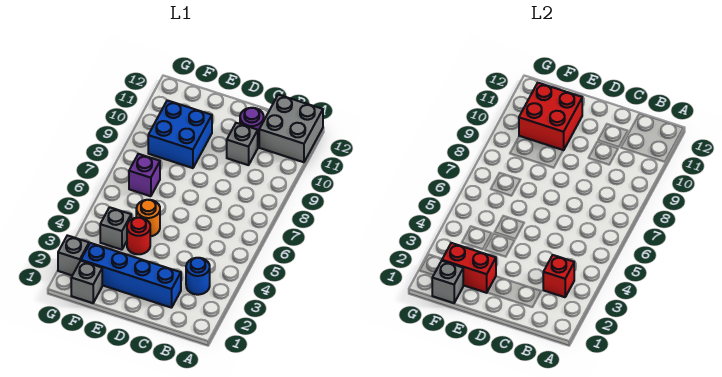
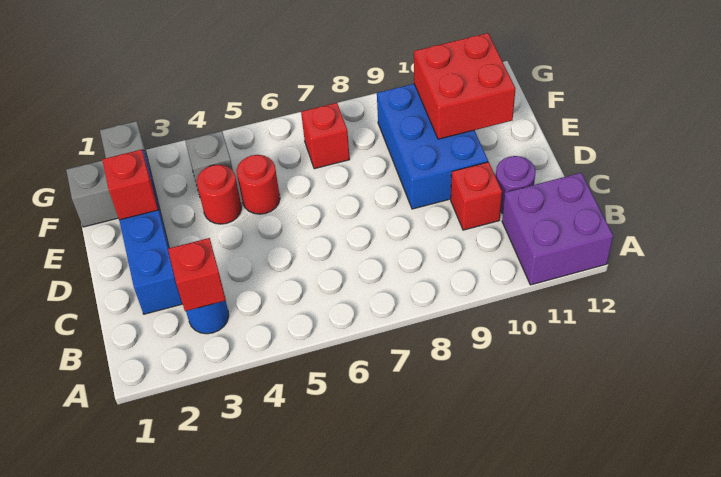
grey brick A11:B12 level 1 -> purple brick A11:B12 level 1
grey brick C10 level 1 -> red brick C10 level 1
red brick E2:F2 level 2 -> red brick E2 level 2
orange round brick E5 level 1 -> red round brick E5 level 1
blue brick E9:F10 level 1 -> blue brick D9:F10 level 1
grey brick F1 level 2 -> none
purple brick F7 level 1 -> red brick F7 level 1

